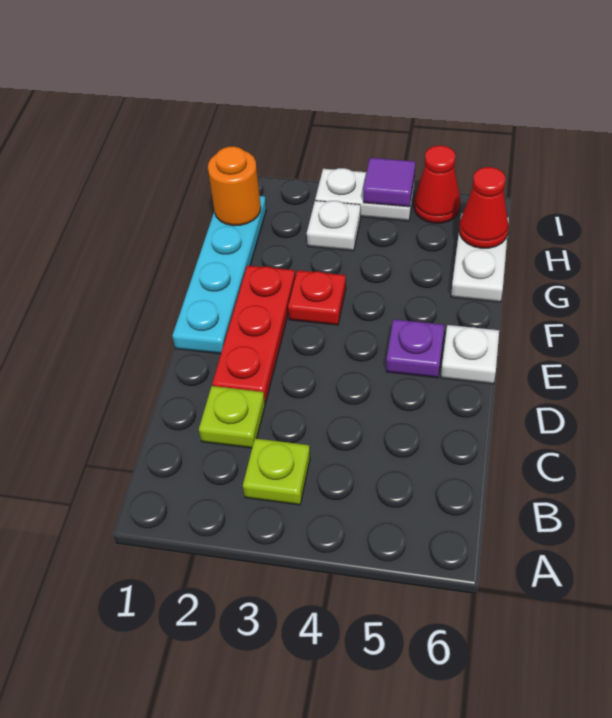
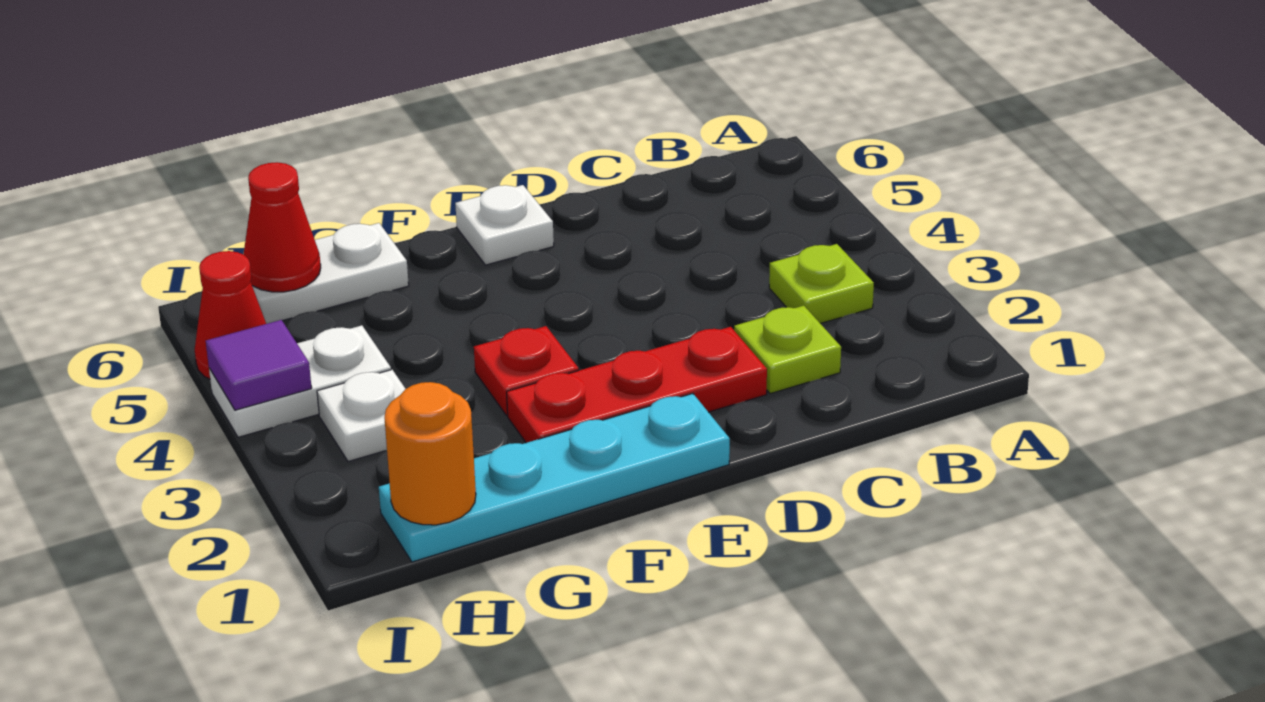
purple plate E5 level 1 -> none
white plate I3:I4 level 1 -> white plate H4:I4 level 1

